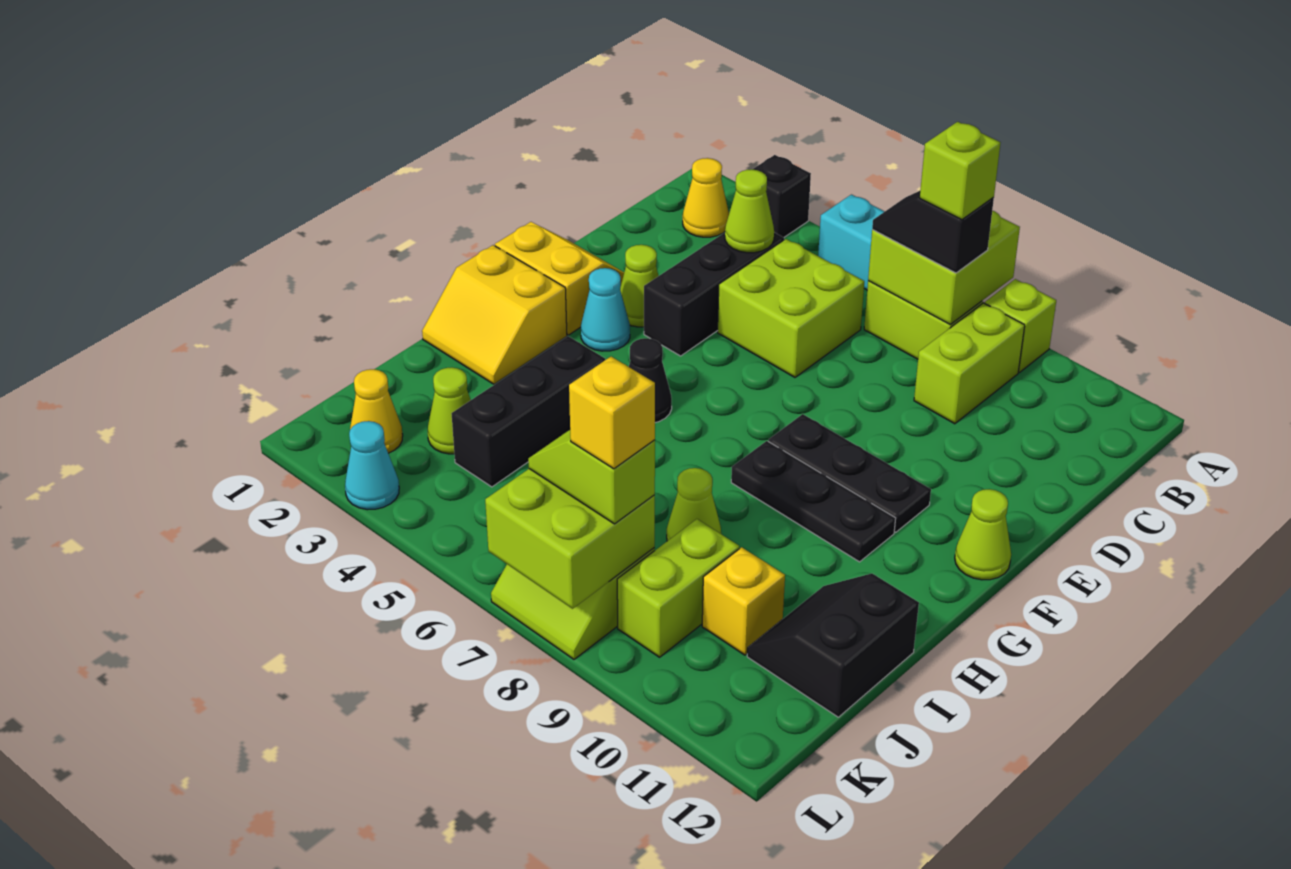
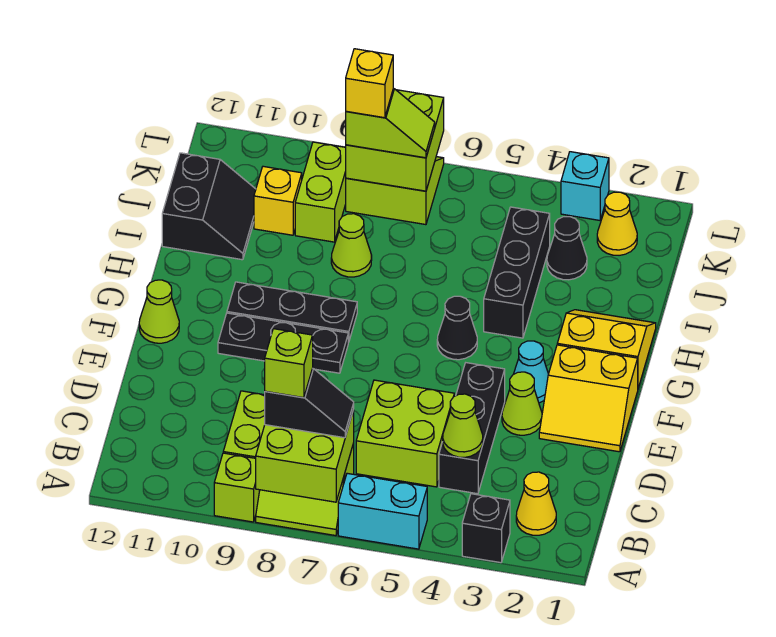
lime cone J3 level 1 -> black cone J3 level 1
cyan cone L3 level 1 -> cyan brick L3 level 1

